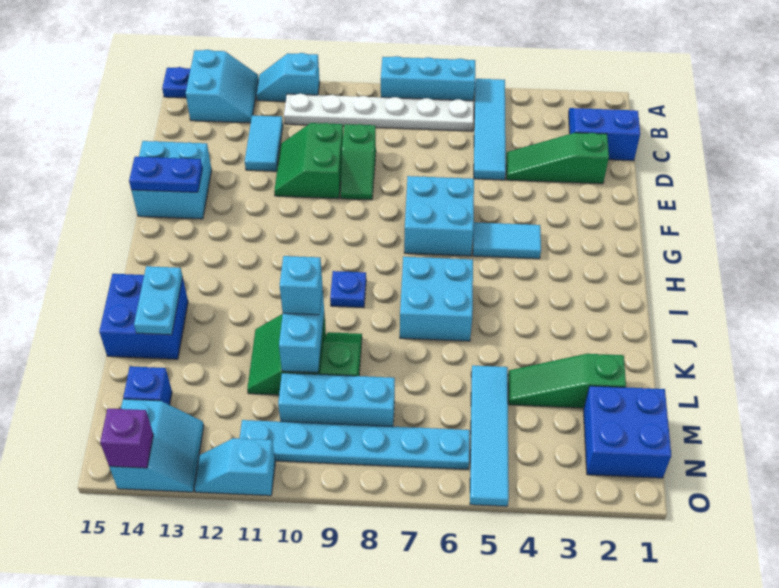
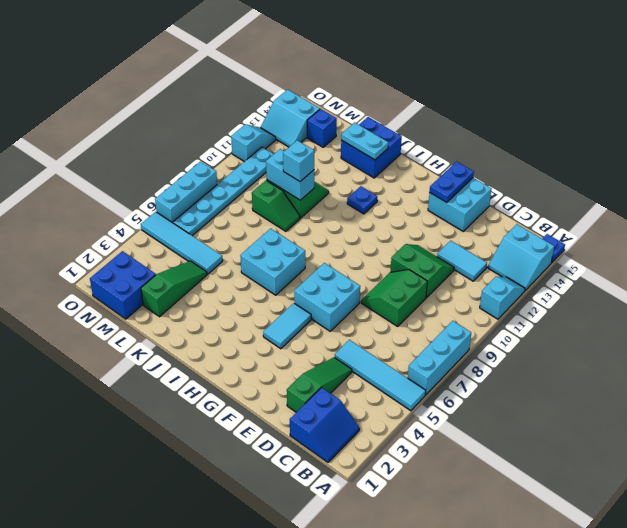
white plate B6:B11 level 1 -> none
green slope D9:E9 level 1 top D -> green slope D8:E9 level 1 top D
blue plate I9 level 1 -> blue plate I12 level 1
cyan brick M8:M10 level 1 -> cyan brick O6:O8 level 1
purple brick O14 level 2 -> none

